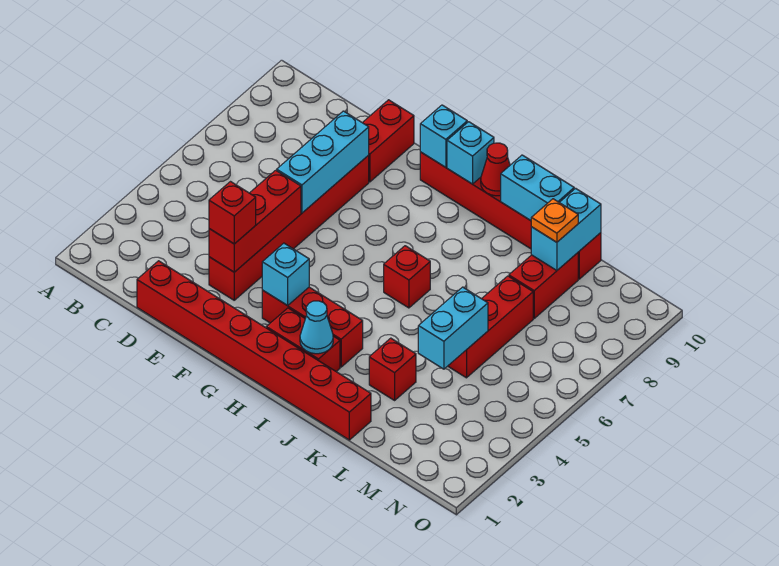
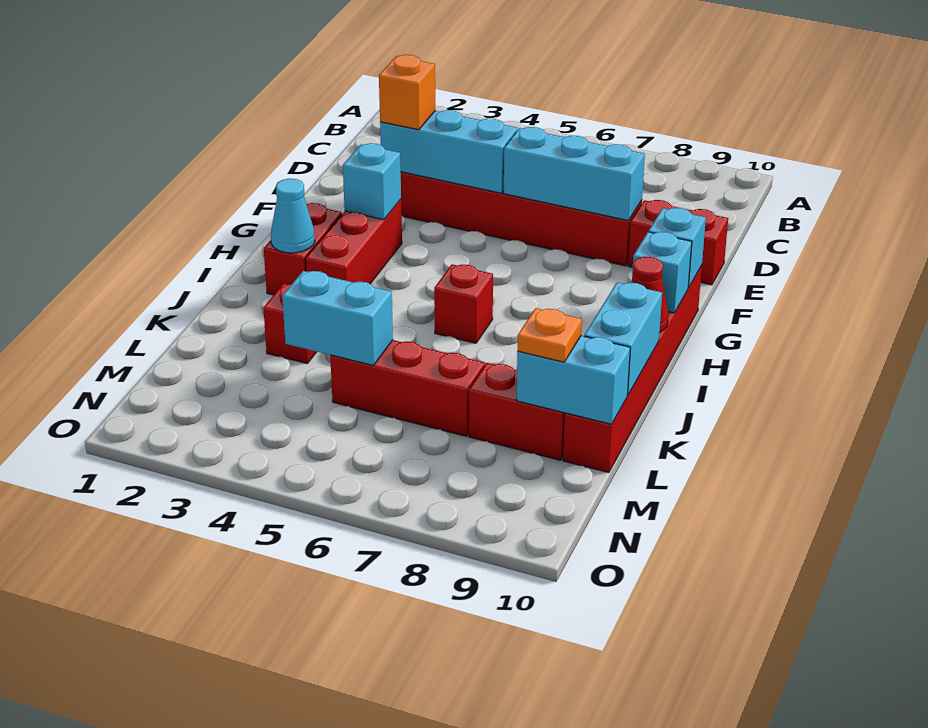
red brick D1:K1 level 1 -> none
red brick E3:E5 level 2 -> cyan brick E3:E5 level 2
red brick E3 level 3 -> orange brick E3 level 3

